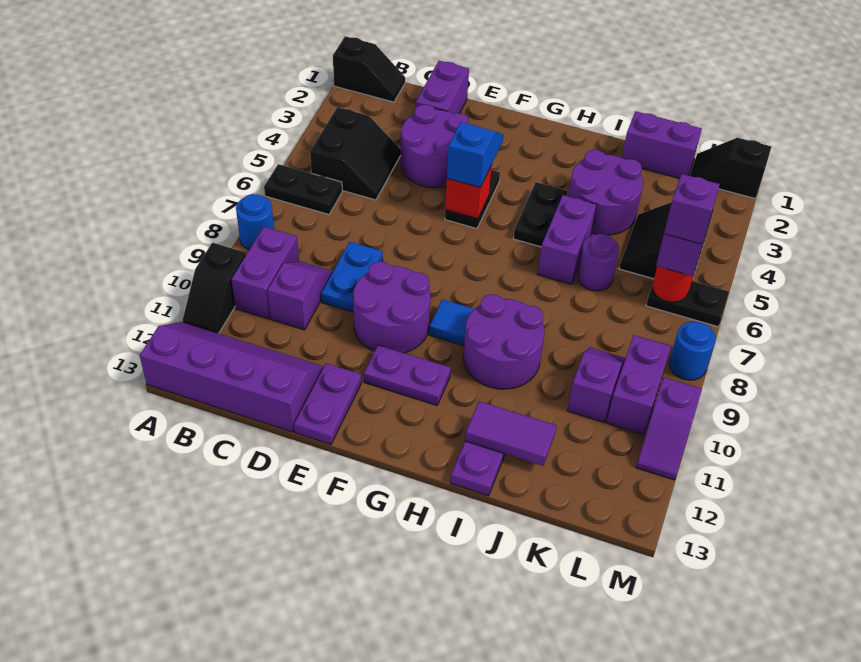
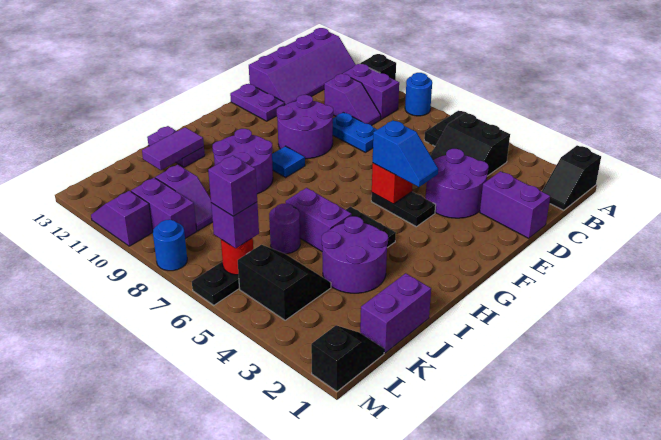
purple plate F11:G11 level 1 -> none

